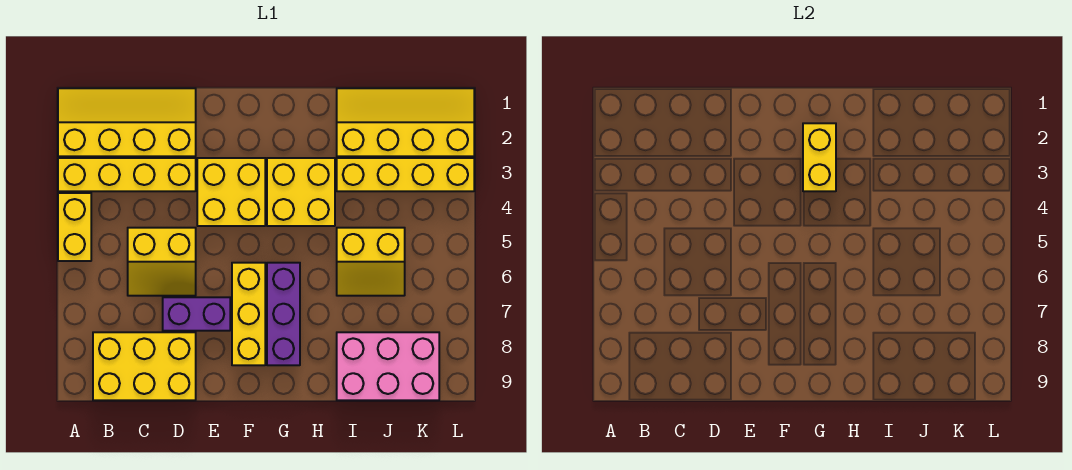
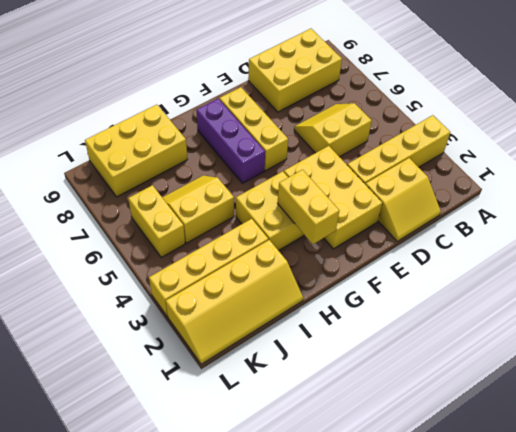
yellow slope A1:D2 level 1 top 2 -> yellow slope C1:D2 level 1 top 2
yellow brick A4:A5 level 1 -> yellow brick K5:K6 level 1
purple brick D7:E7 level 1 -> none
yellow brick E3:F4 level 1 -> yellow brick E2:F4 level 1
pink brick I8:K9 level 1 -> yellow brick I8:K9 level 1

